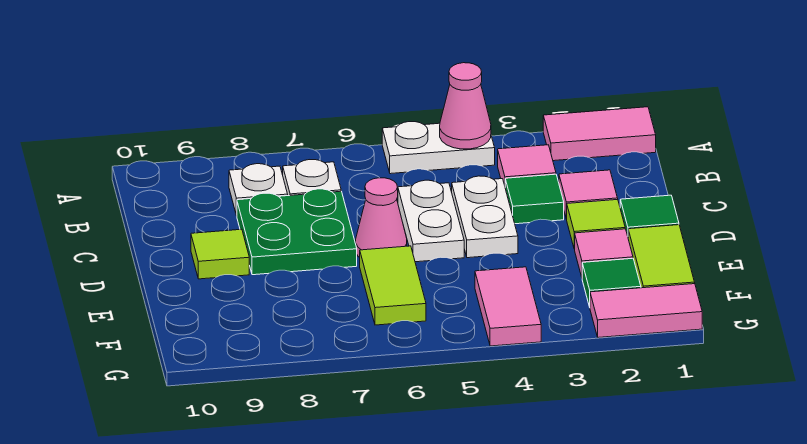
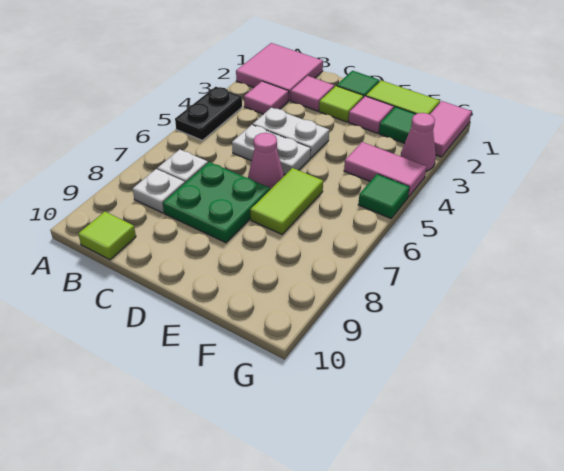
pink tile A1:A2 level 1 -> pink tile A1:B2 level 1
white plate A4:A5 level 1 -> black plate A4:A5 level 1
pink cone A4 level 2 -> pink cone G3 level 1
green tile C3 level 1 -> green tile G5 level 1
lime tile D9 level 1 -> lime tile B10 level 1
lime tile E6:F6 level 1 -> lime tile E6:E7 level 1

